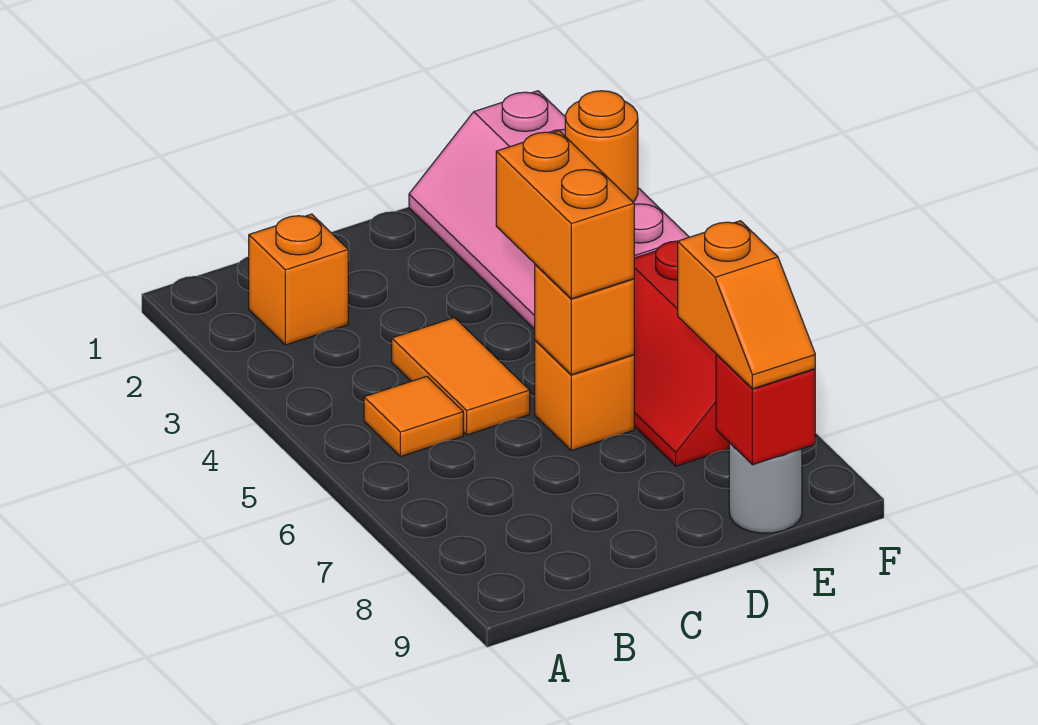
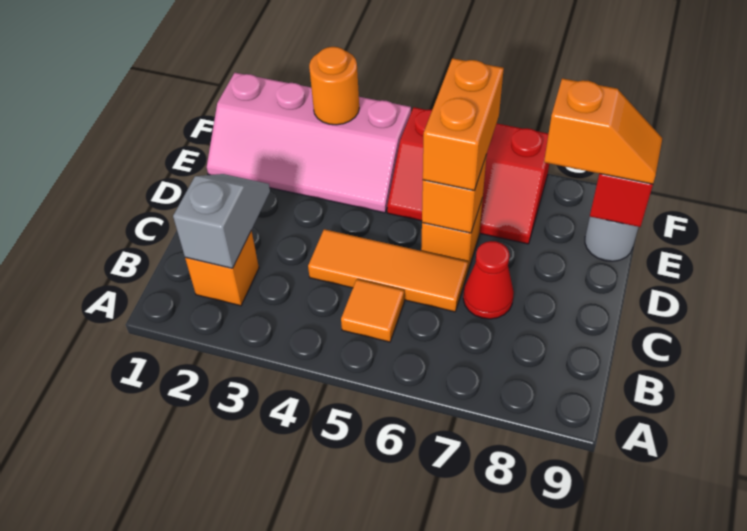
none -> grey slope B2:C2 level 2 top B
orange tile C4:C5 level 1 -> orange tile C4:C6 level 1
none -> red cone C7 level 1
orange brick D5:D6 level 3 -> orange brick D6:E6 level 3

